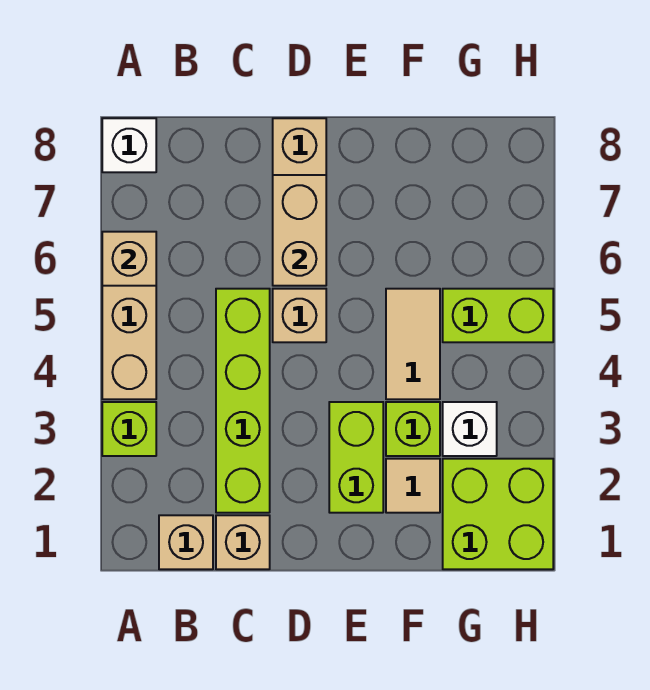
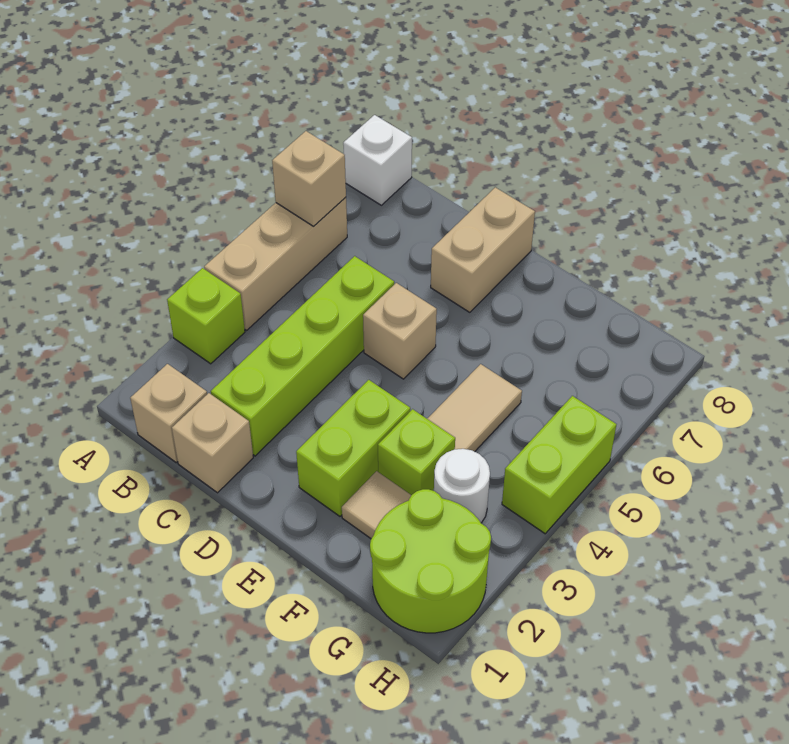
tan brick D6:D7 level 2 -> none
lime brick G1:H2 level 1 -> lime round brick G1:H2 level 1
white brick G3 level 1 -> white round brick G3 level 1
lime brick G5:H5 level 1 -> lime brick H4:H5 level 1

